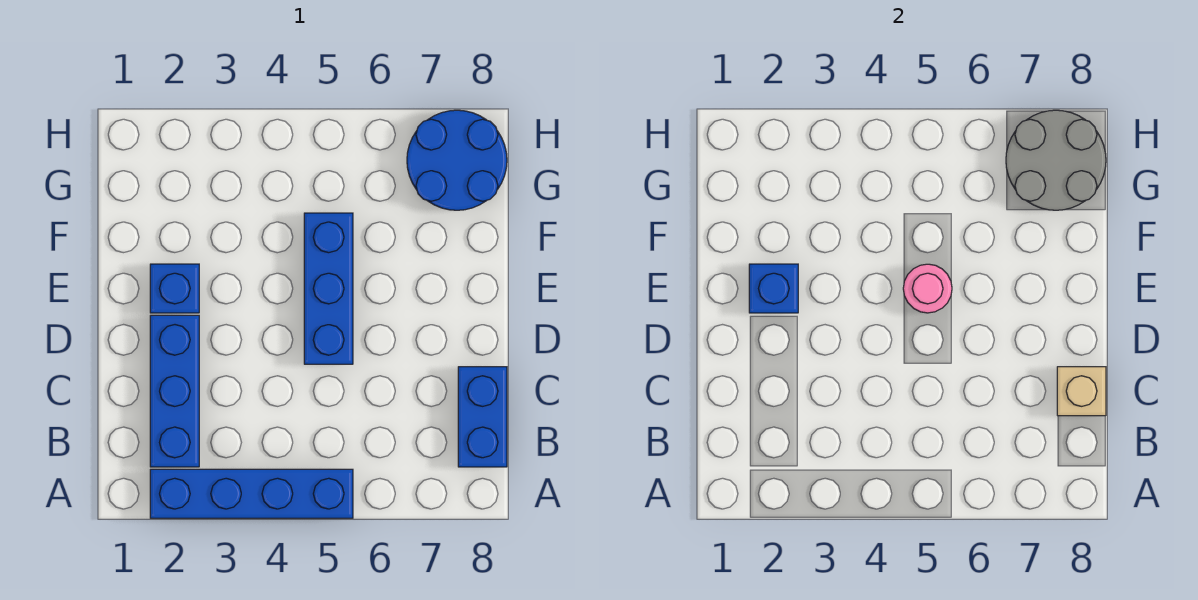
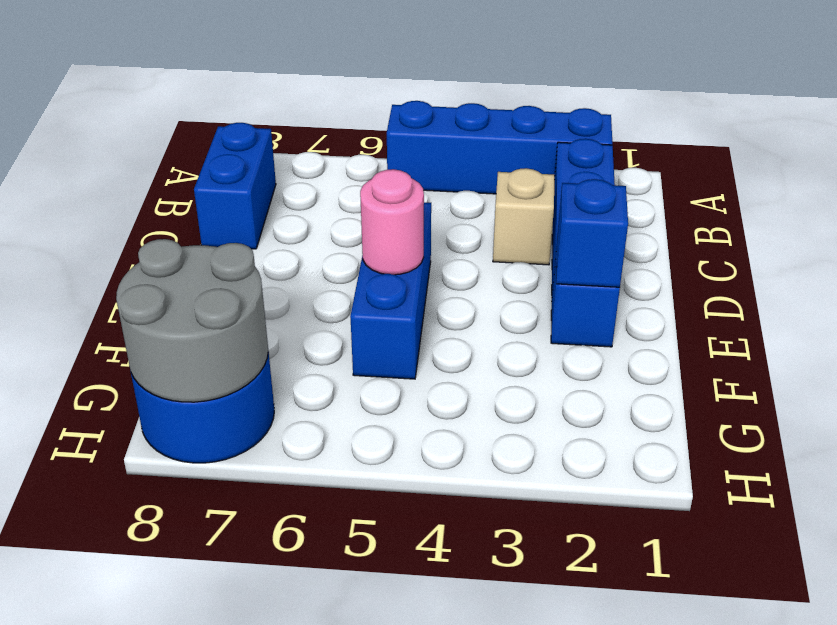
tan brick C8 level 2 -> tan brick C3 level 1

